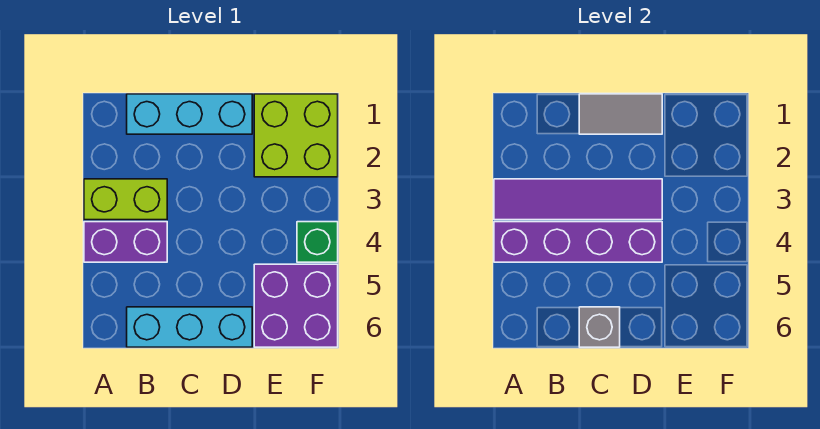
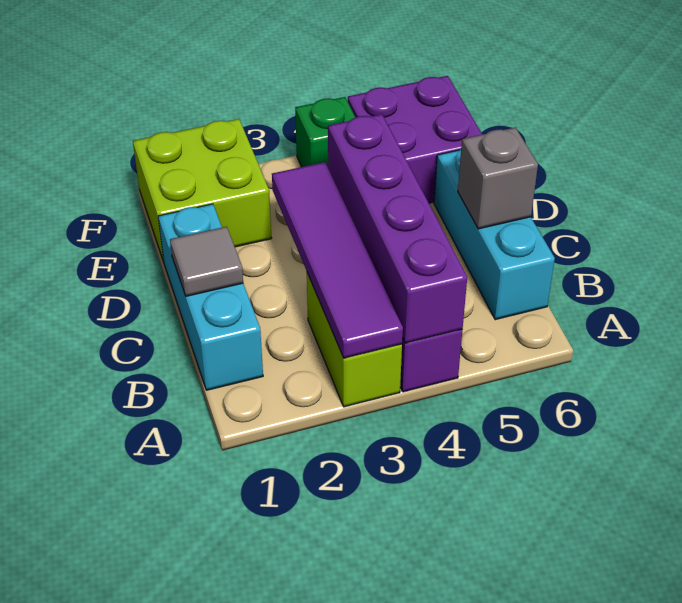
grey tile C1:D1 level 2 -> grey tile C1 level 2

